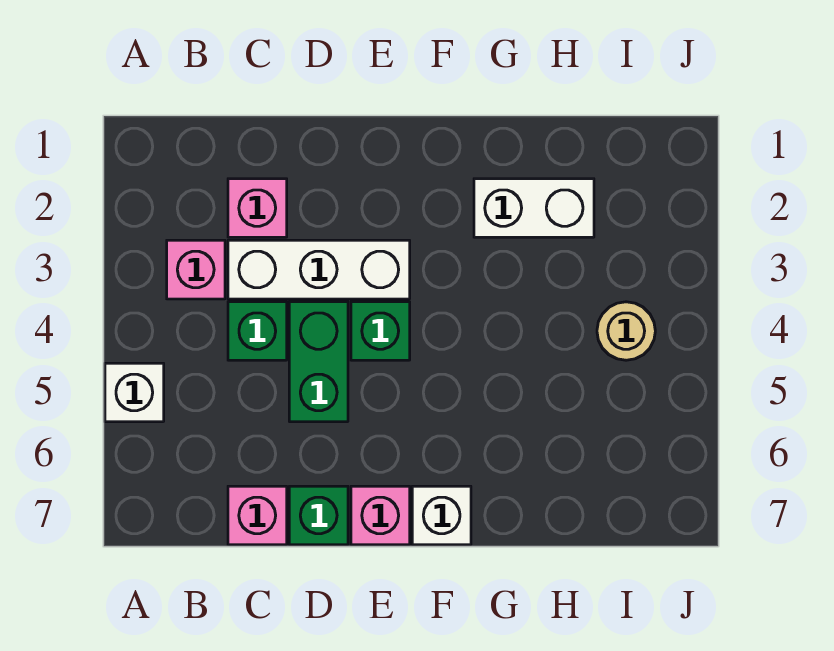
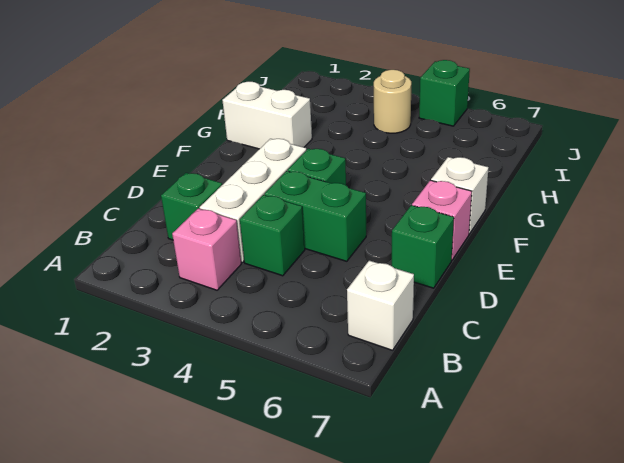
white brick A5 level 1 -> white brick B7 level 1
pink brick C2 level 1 -> green brick C2 level 1
pink brick C7 level 1 -> none
white brick G2:H2 level 1 -> white brick G1:G2 level 1
none -> green brick J5 level 1

